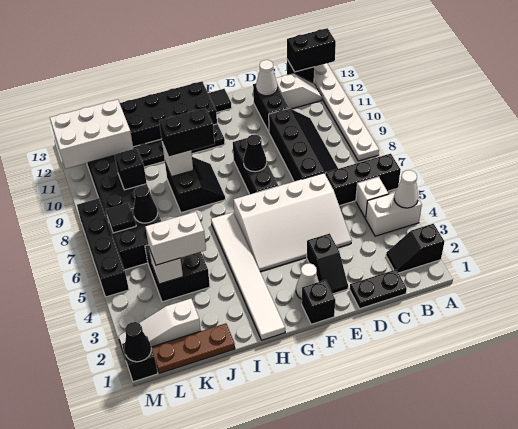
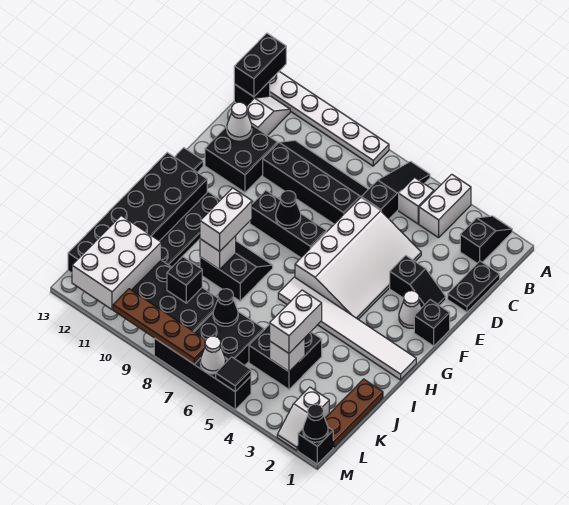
black slope A2:B2 level 1 top A -> black slope A2:B2 level 1 top B
white cone A4 level 2 -> white cone M6 level 2
black brick A6:C6 level 1 -> black slope A6:C6 level 1 top C
black brick D11:D12 level 1 -> black brick D11:E12 level 1
black brick H9:I9 level 3 -> white brick H9:I9 level 3
white slope K2:M2 level 1 top K -> white slope L2:M2 level 1 top L
black tile L7 level 2 -> black tile M5 level 2
none -> brown plate M7:M10 level 2

